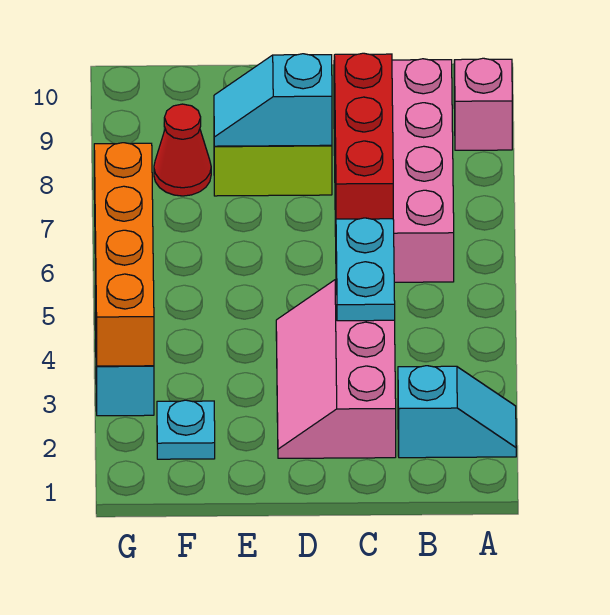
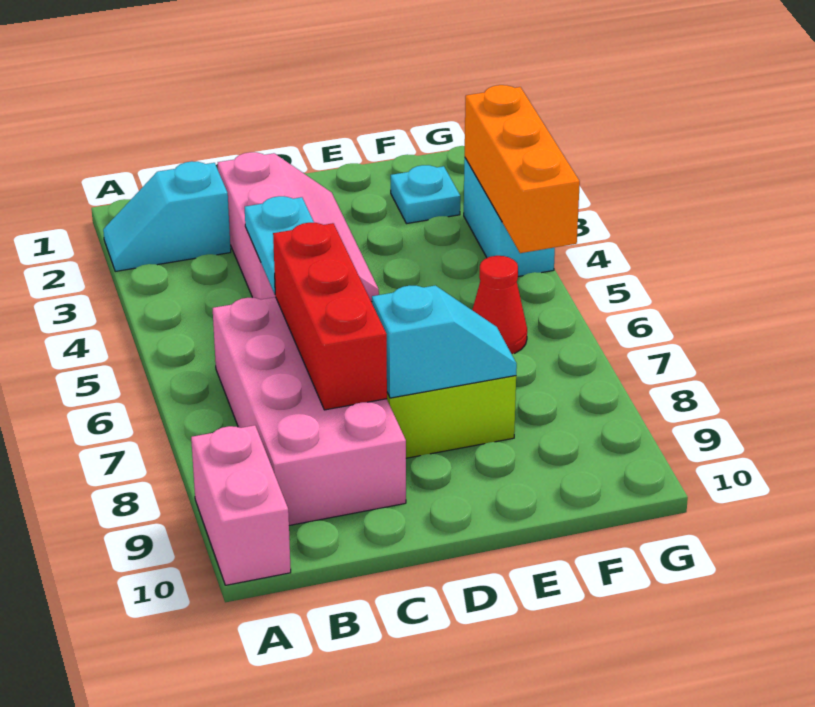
pink brick A9 level 1 -> pink brick A9:A10 level 1
red cone F8 level 1 -> red cone F6 level 1
orange brick G3:G6 level 2 -> orange brick G3:G5 level 2

